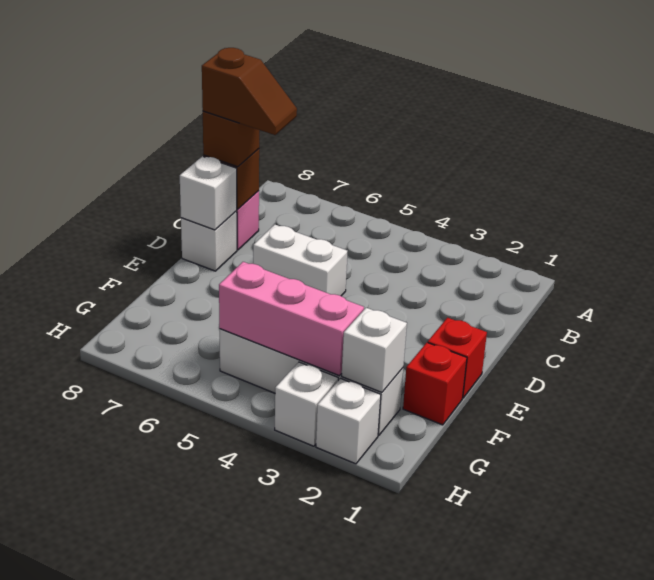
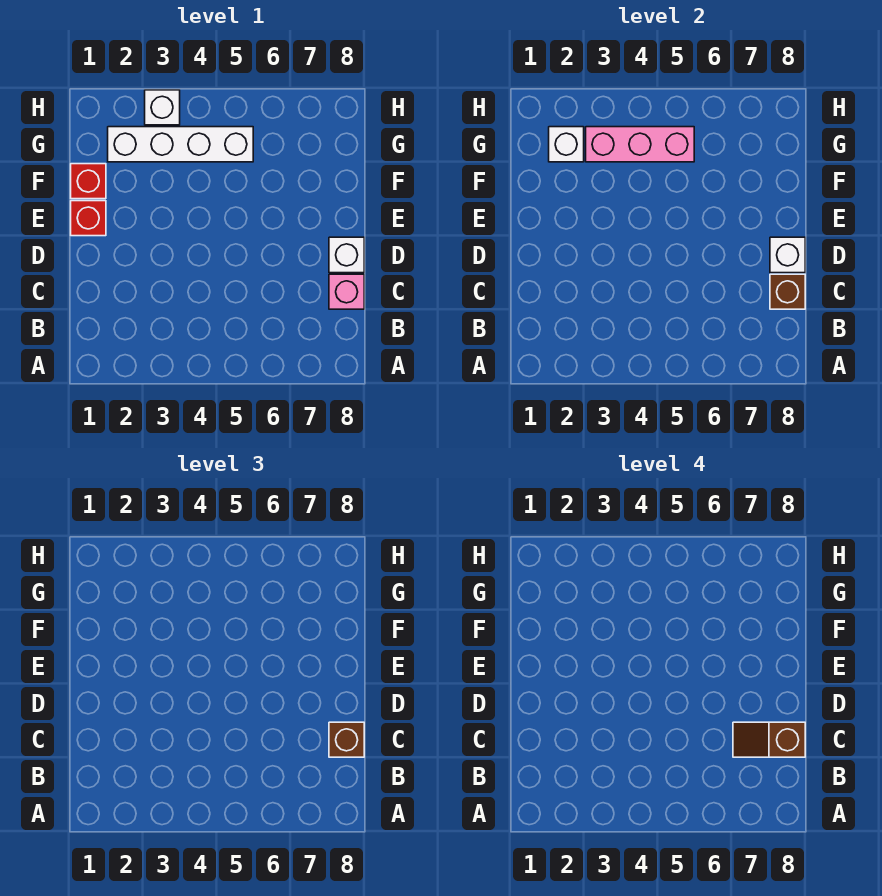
white brick D5:D6 level 1 -> none
white brick H2 level 1 -> none

